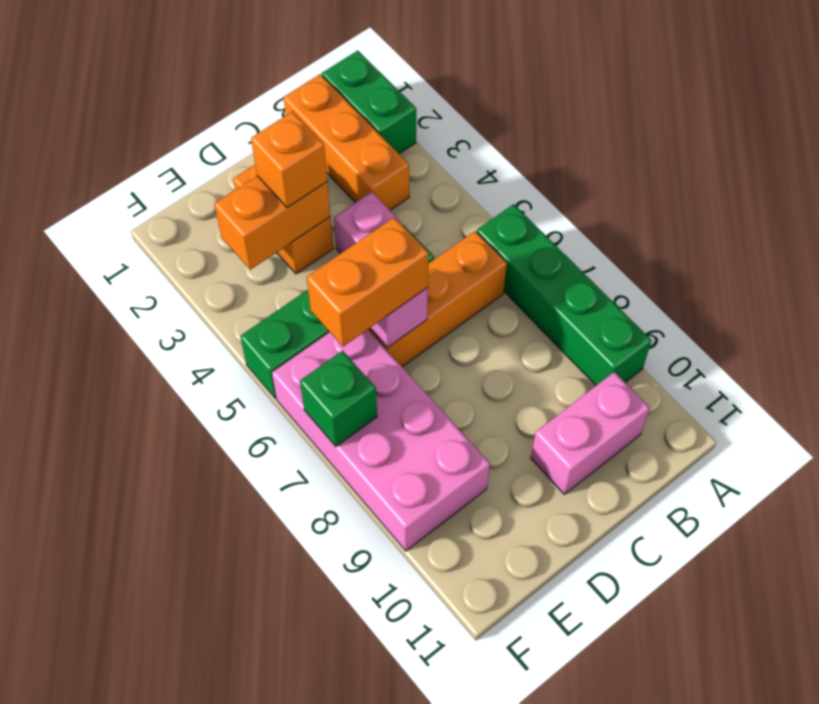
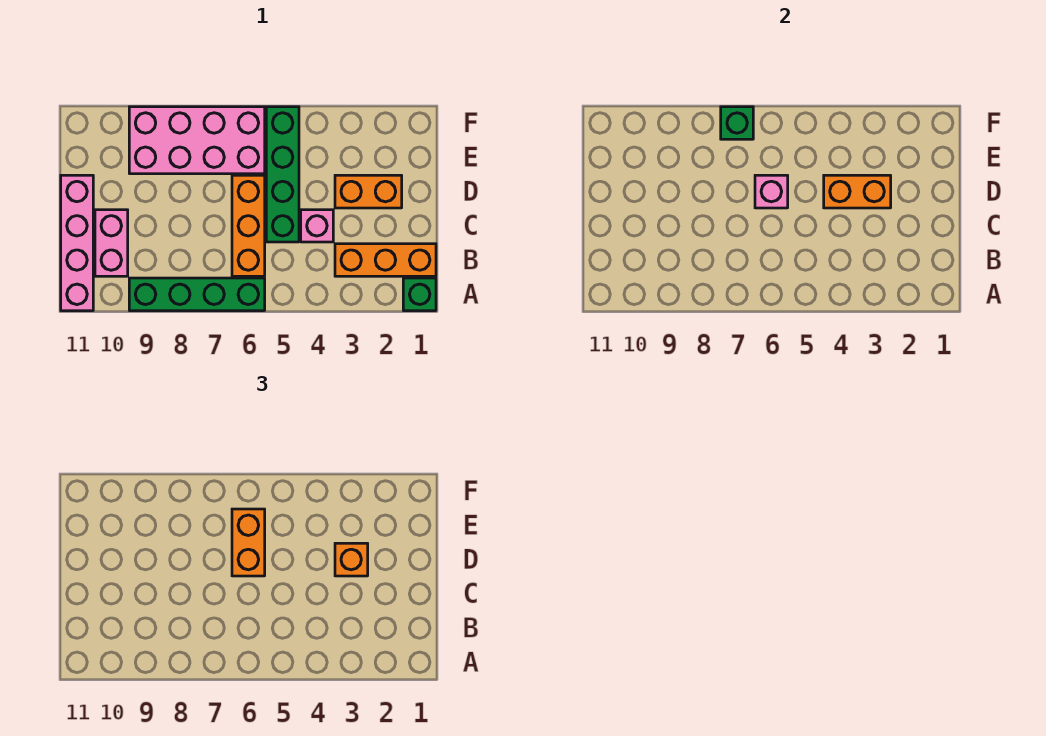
green brick A1:A2 level 1 -> green brick A1 level 1
none -> pink brick A11:D11 level 1
orange brick D3:E3 level 2 -> orange brick D3:D4 level 2

